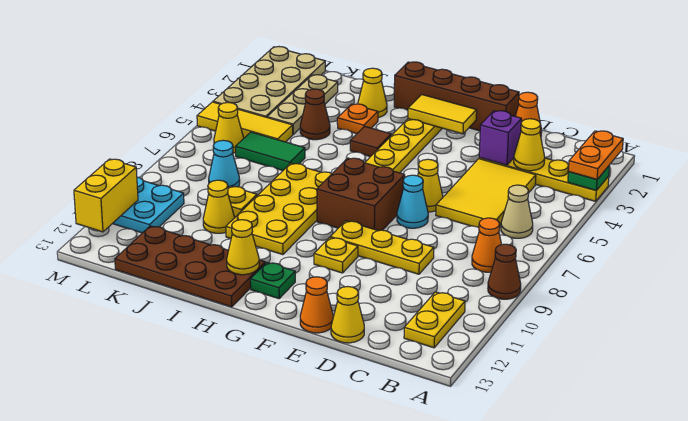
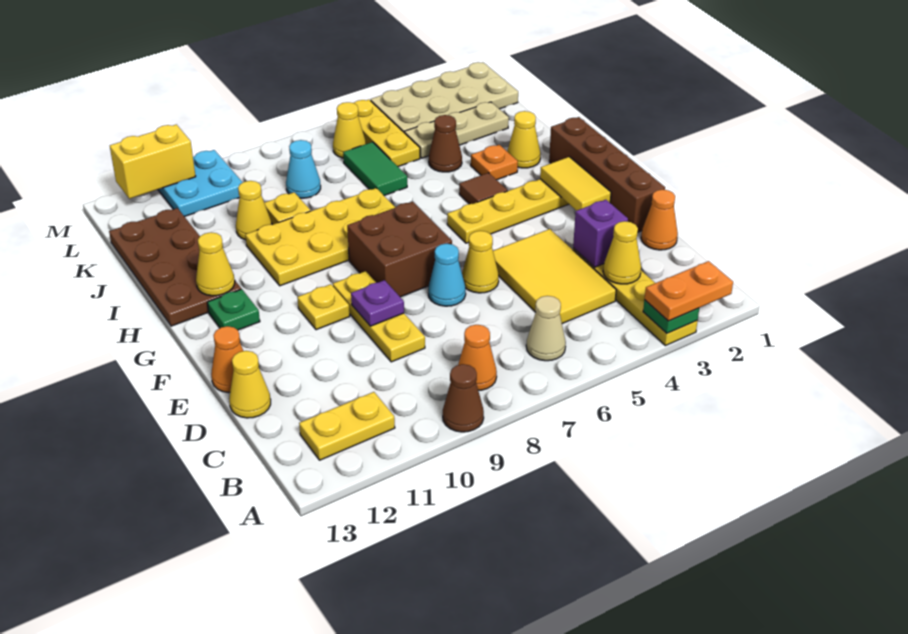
yellow tile C4:D6 level 1 -> yellow tile C4:E5 level 1
none -> purple plate E9 level 2
yellow tile K5:M5 level 1 -> yellow plate K5:M5 level 1

